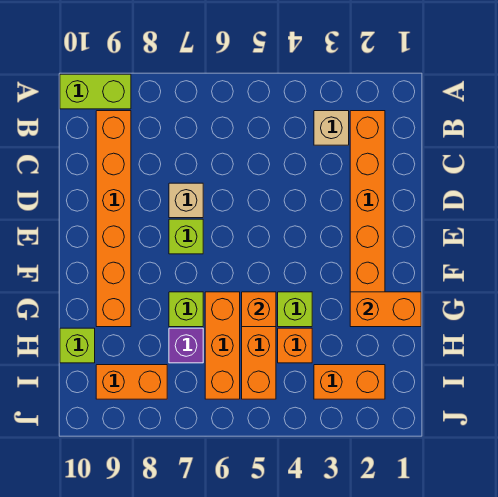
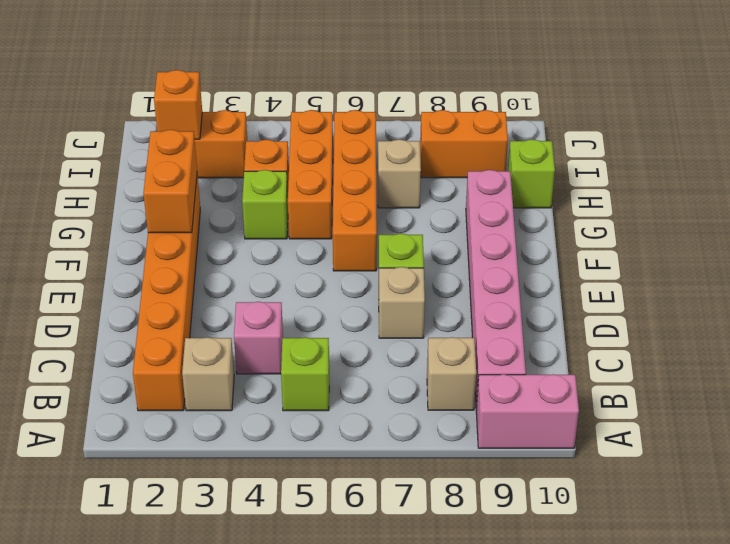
lime brick A9:A10 level 1 -> pink brick A9:A10 level 1
none -> tan brick B8 level 1
orange brick B9:G9 level 1 -> pink brick B9:G9 level 1
none -> pink brick C4 level 1
orange brick G1:G2 level 2 -> orange brick F2:G2 level 2
orange brick G5 level 2 -> orange brick I2 level 2
orange brick G6:I6 level 1 -> orange brick F6:I6 level 1
lime brick G7 level 1 -> lime brick B5 level 1
purple brick H7 level 1 -> tan brick H7 level 1

